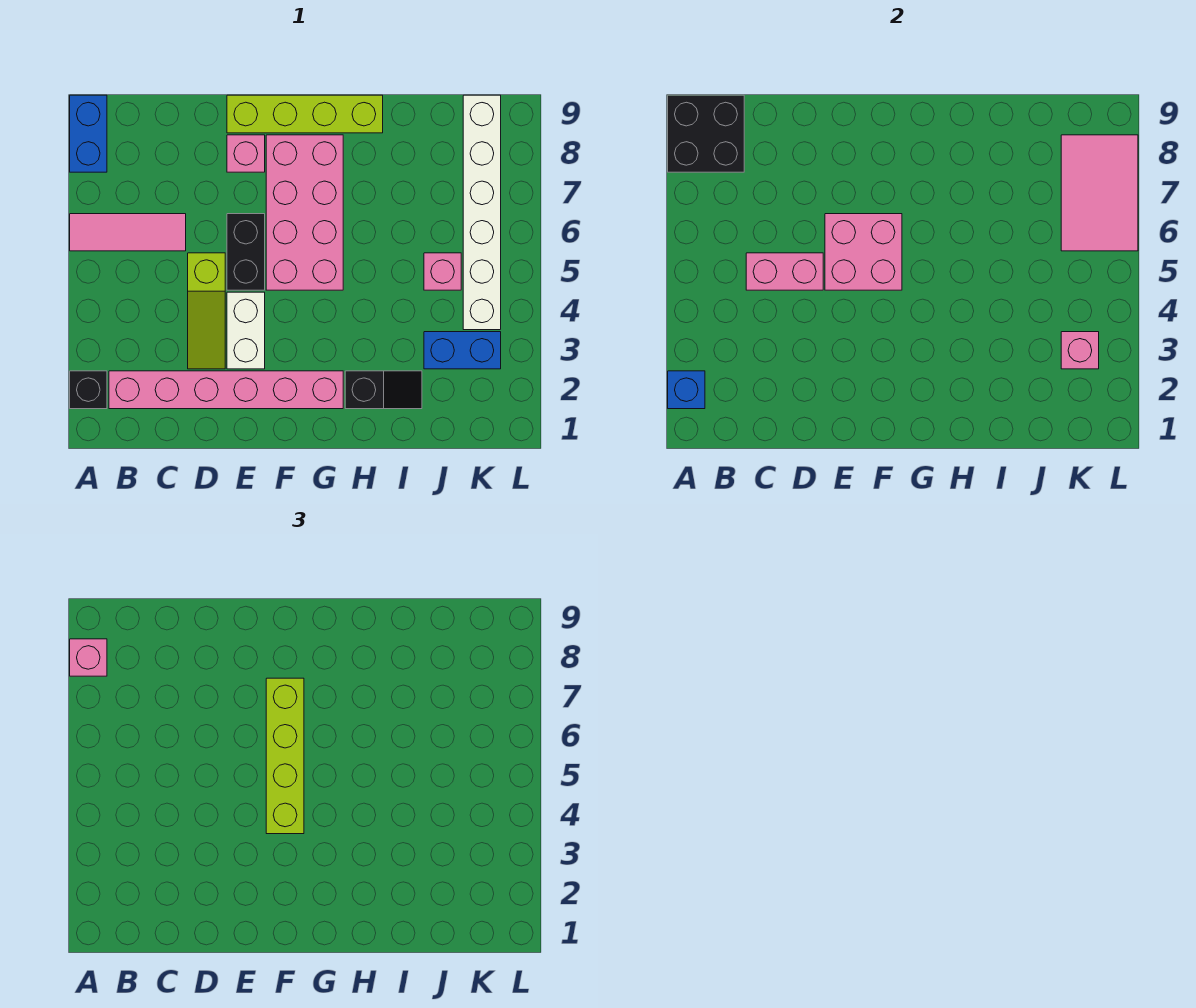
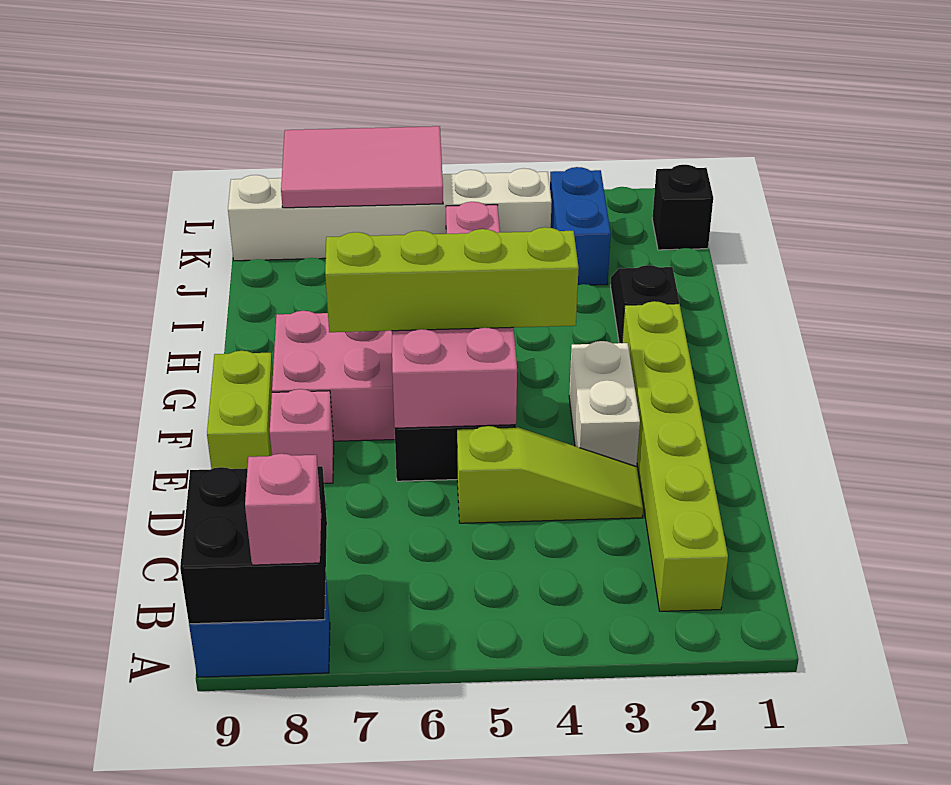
black brick A2 level 1 -> black brick K1 level 1
blue brick A2 level 2 -> none
pink tile A6:C6 level 1 -> none
pink brick B2:G2 level 1 -> lime brick B2:G2 level 1
pink brick C5:D5 level 2 -> none
white brick E3:E4 level 1 -> white brick E3:F3 level 1
lime brick E9:H9 level 1 -> lime brick E9:F9 level 1
pink brick K3 level 2 -> none

